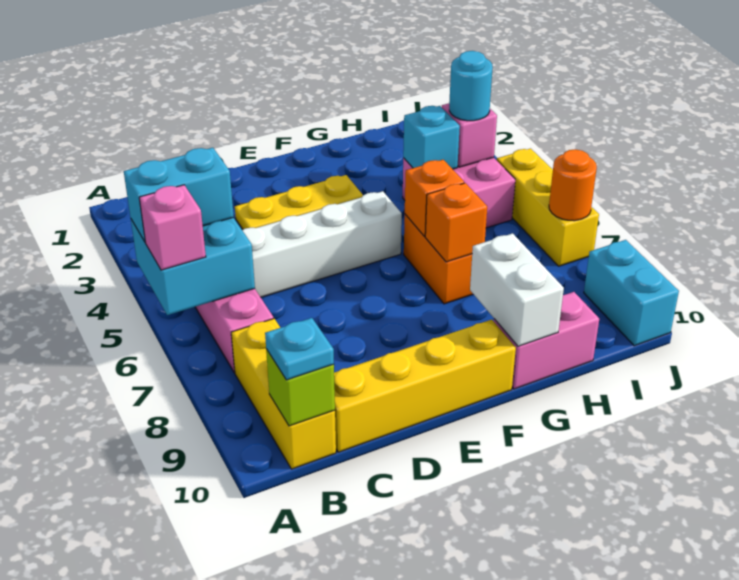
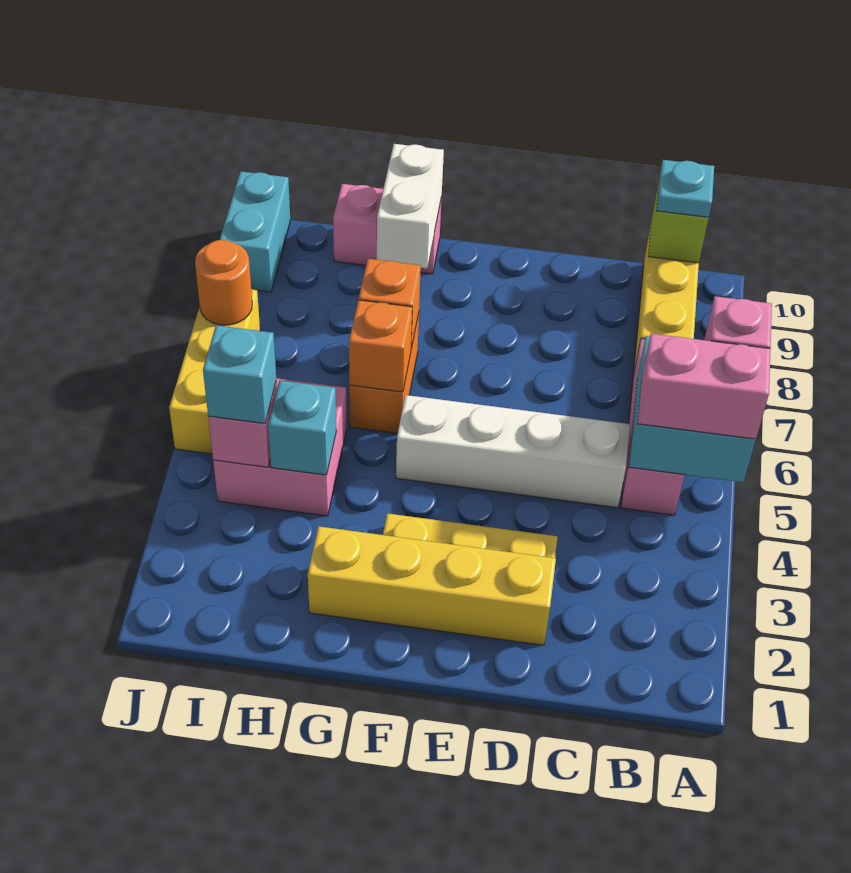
cyan brick A5:B5 level 3 -> pink brick A5:B5 level 3
yellow brick C10:F10 level 1 -> yellow brick D2:G2 level 1
cyan round brick I4 level 3 -> cyan brick I4 level 3

